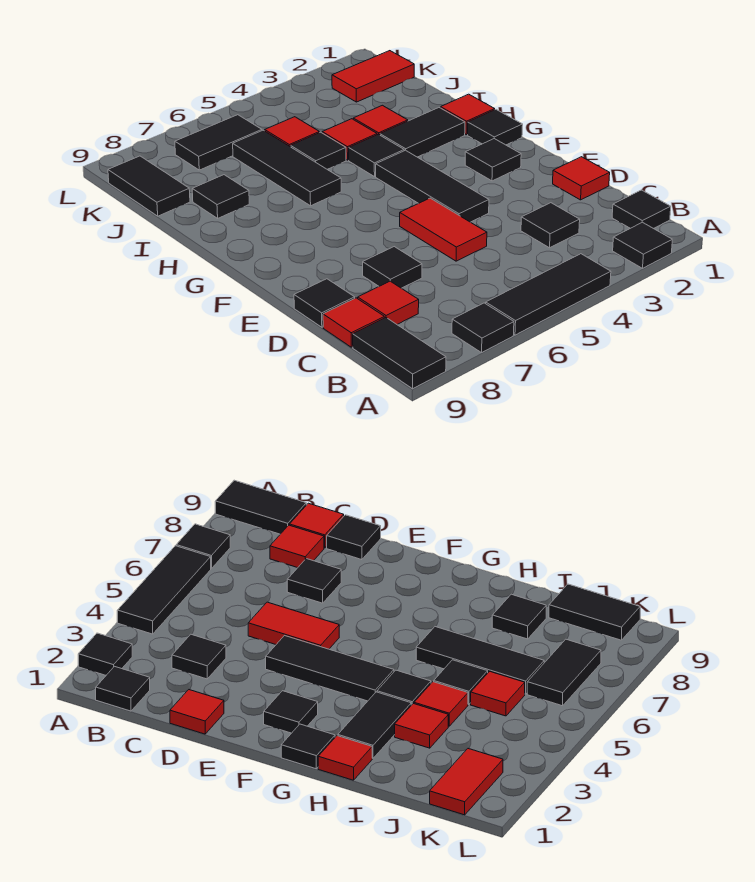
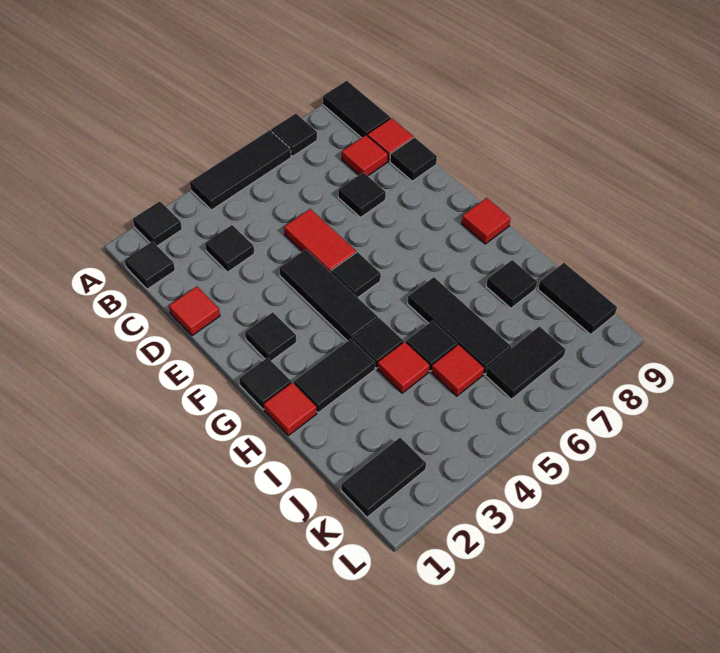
none -> black tile F5 level 1
red tile I3 level 1 -> red tile G9 level 1
red tile K1:K2 level 1 -> black tile K1:K2 level 1

